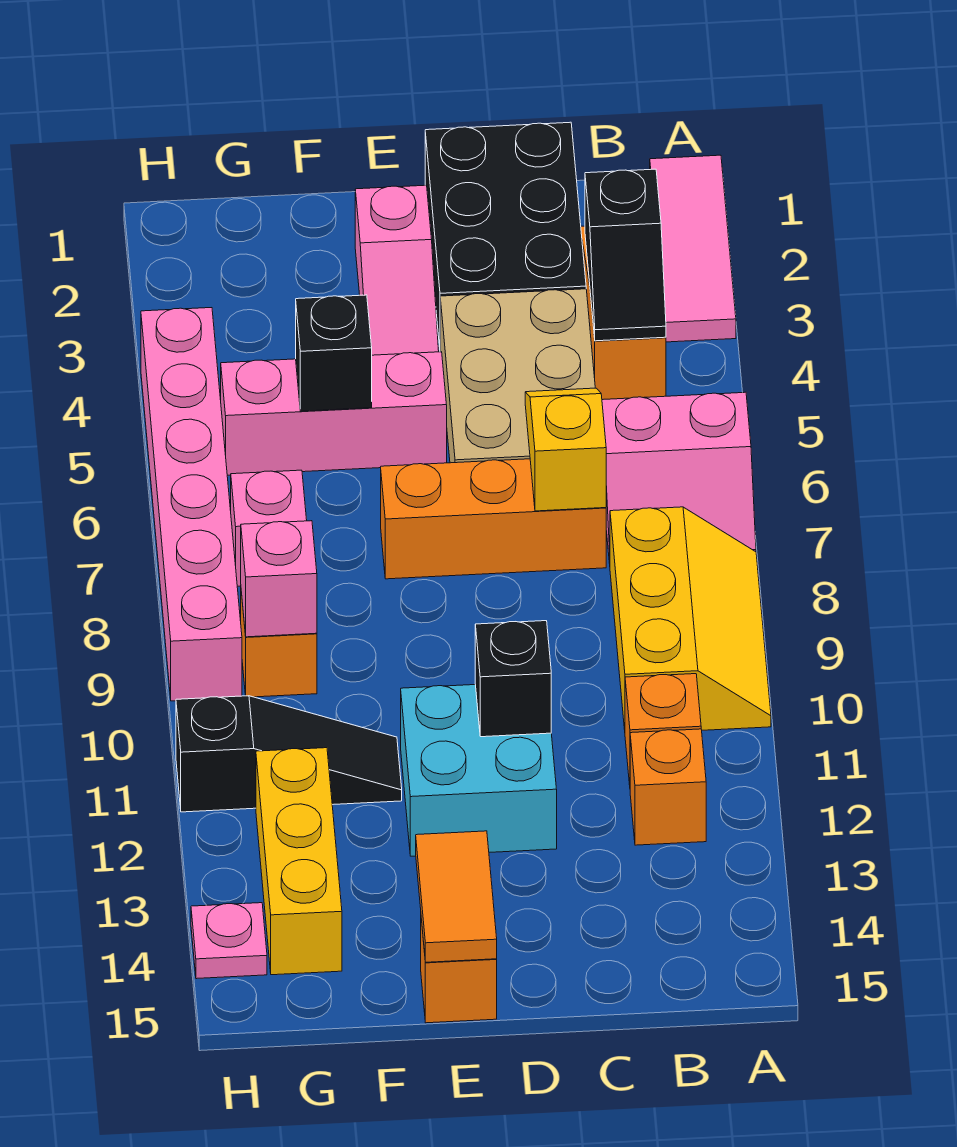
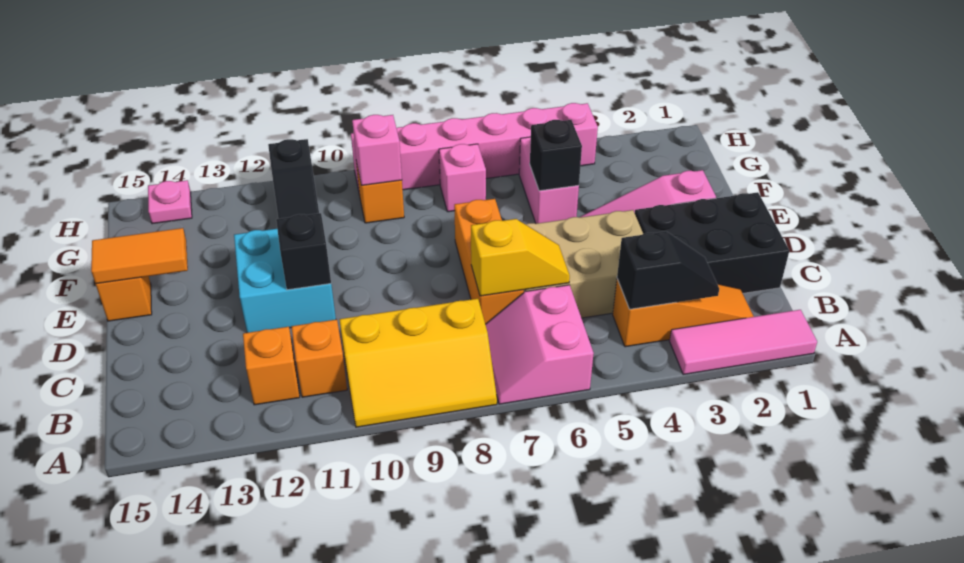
black slope B3:B4 level 2 top 3 -> black slope B3:B4 level 2 top 4
pink brick E5:G5 level 1 -> pink brick F5:G5 level 1
yellow brick G12:G14 level 1 -> none

